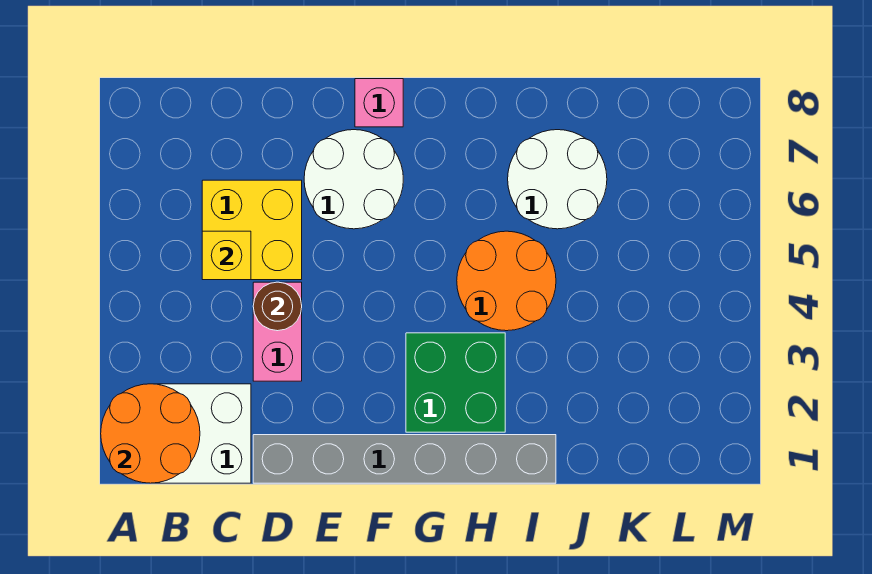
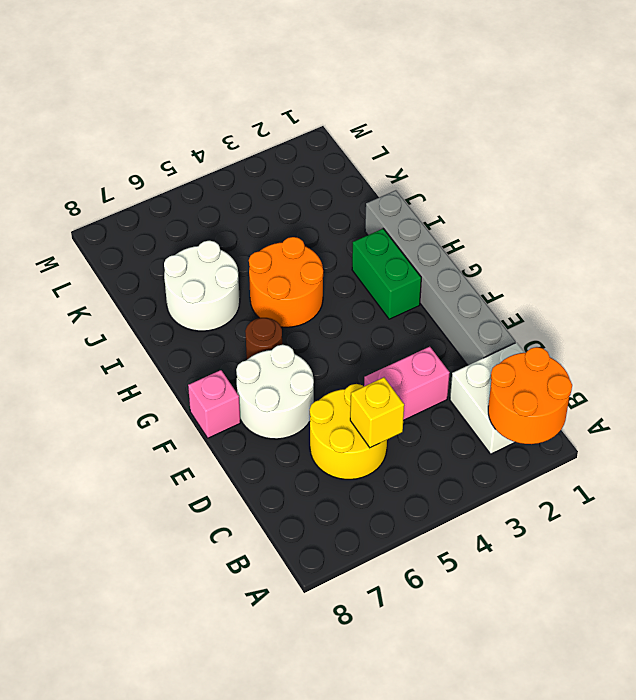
yellow brick C5:D6 level 1 -> yellow round brick C5:D6 level 1
brown round brick D4 level 2 -> brown round brick G6 level 1
green brick G2:H3 level 1 -> green brick G2:H2 level 1

